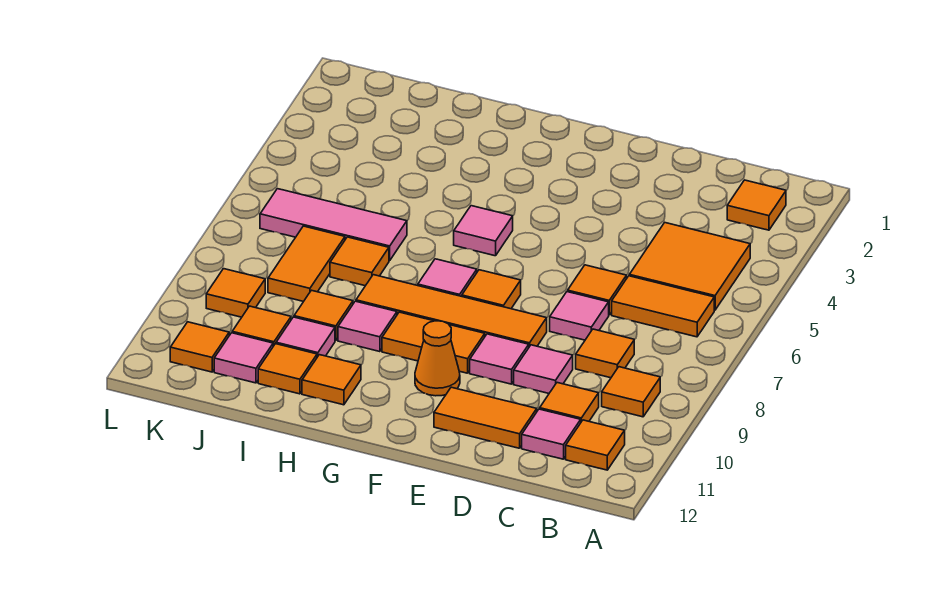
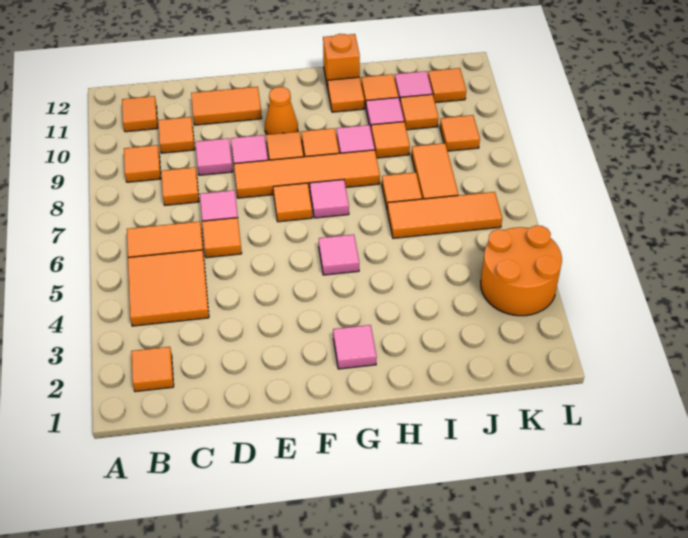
pink tile C11 level 1 -> pink tile G2 level 1
none -> orange brick H12 level 1
pink tile I6:K6 level 1 -> orange tile I6:K6 level 1
none -> orange round brick K3:L4 level 1

